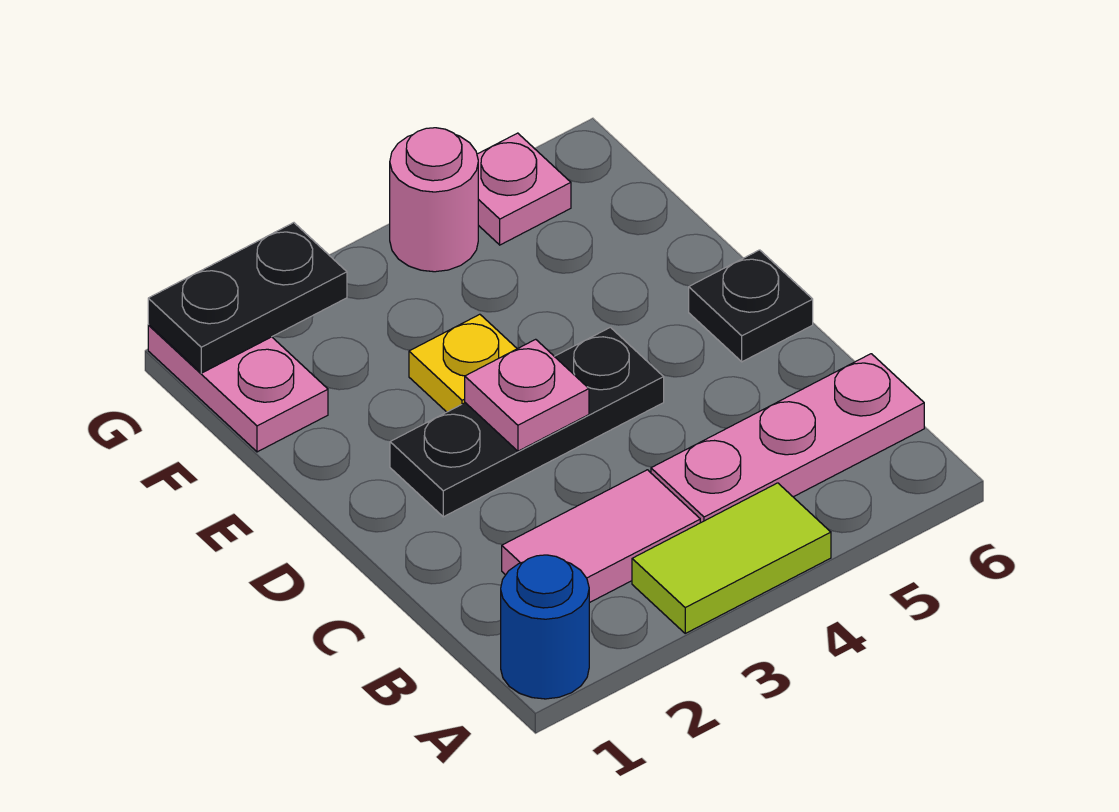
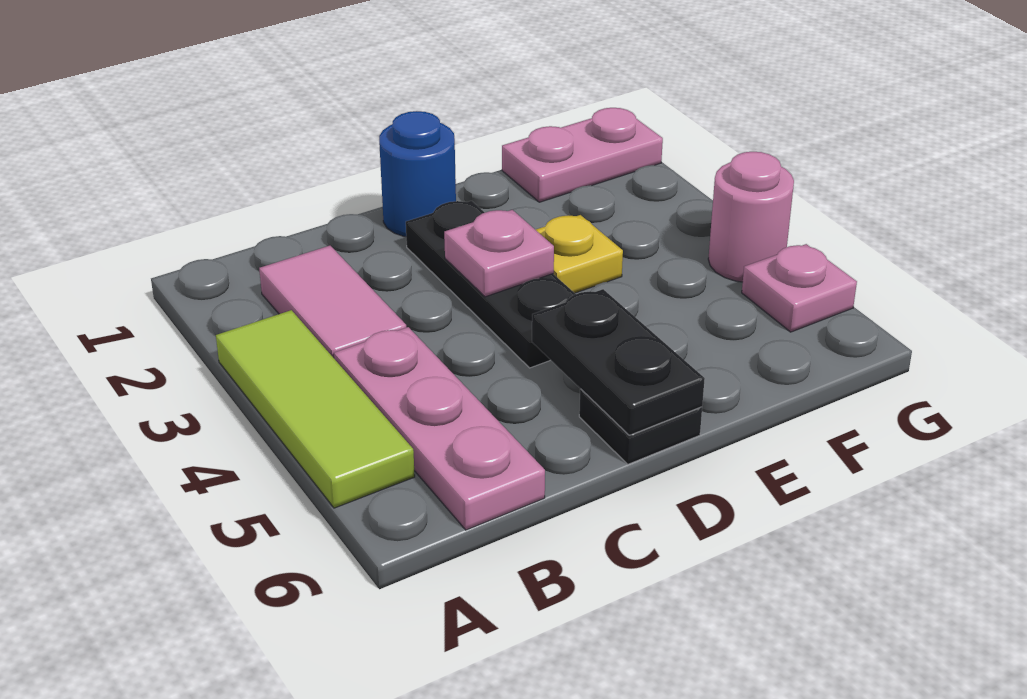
blue round brick A1 level 1 -> blue round brick D1 level 1
lime tile A3:A4 level 1 -> lime tile A3:A5 level 1
black plate G1:G2 level 2 -> black plate D5:D6 level 2

